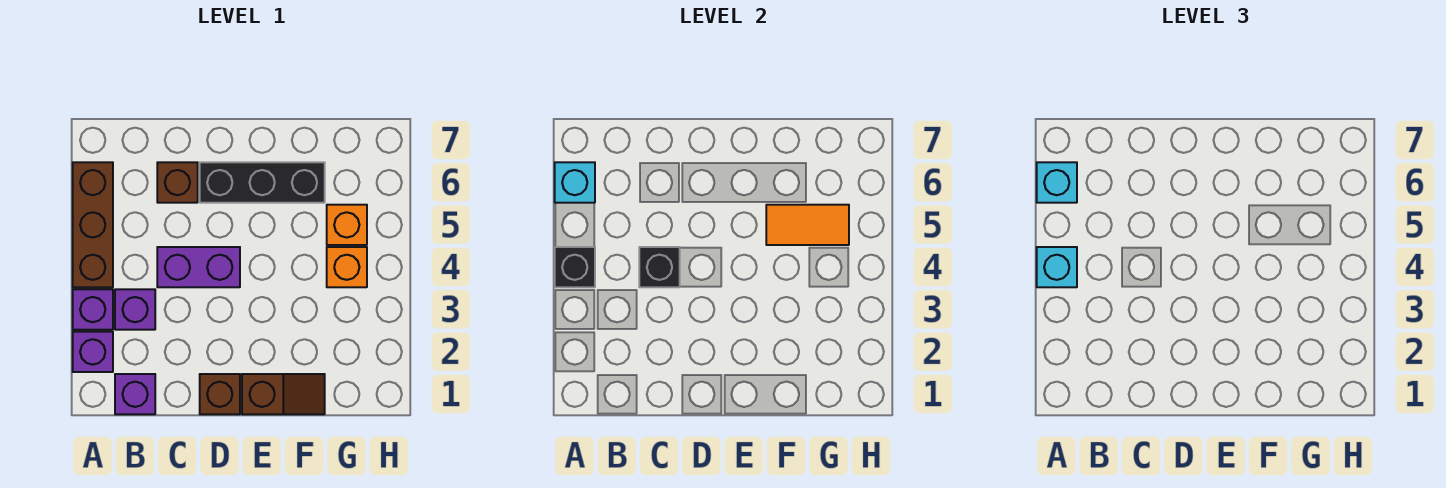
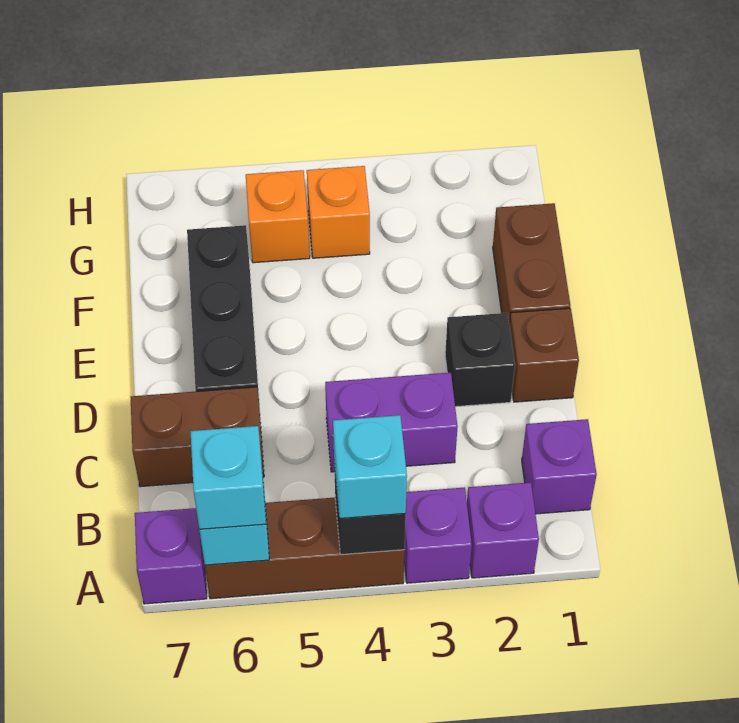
purple brick B3 level 1 -> purple brick A7 level 1
purple brick C4:D4 level 1 -> purple brick C3:C4 level 1
black brick C4 level 2 -> black brick D2 level 1
brown brick C6 level 1 -> brown brick C6:C7 level 1
brown slope E1:F1 level 1 top E -> brown brick E1:F1 level 1
orange tile F5:G5 level 2 -> none

